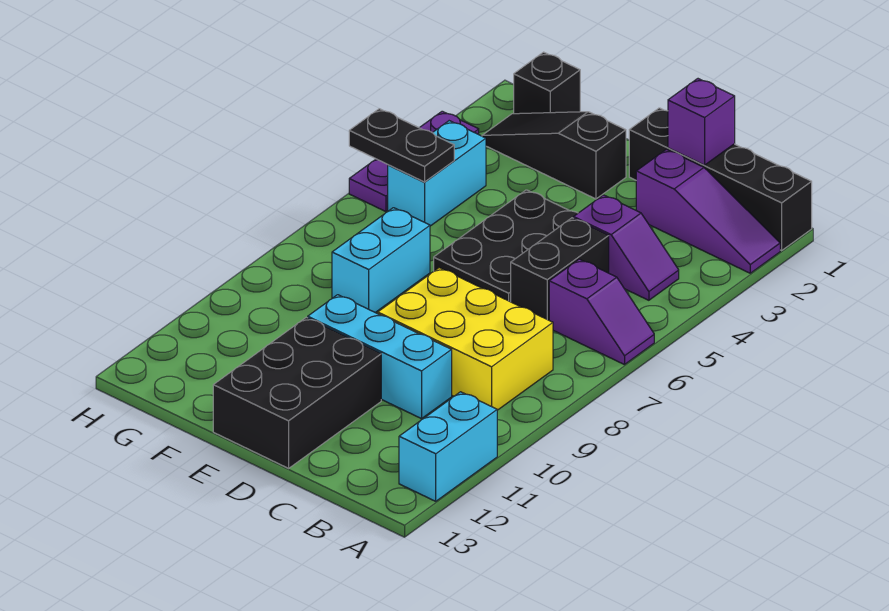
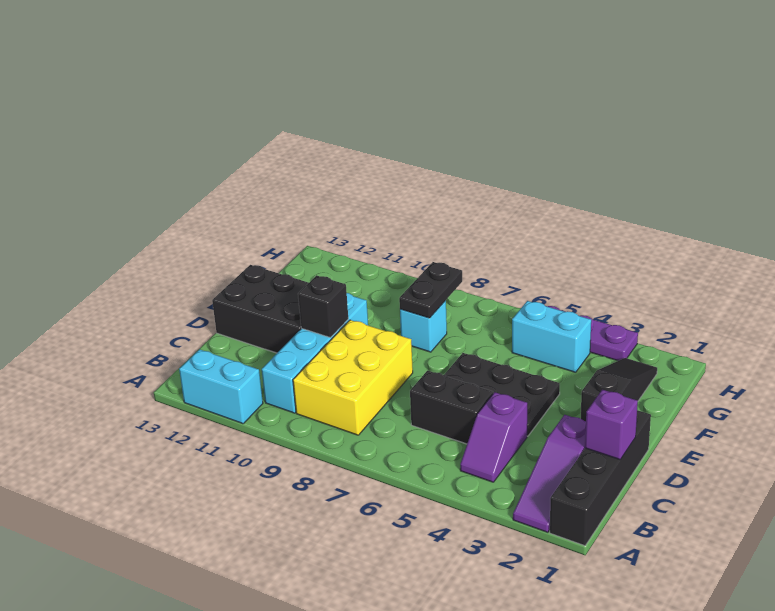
purple slope A6:B6 level 1 top B -> none
cyan brick C10:E10 level 1 -> cyan brick B10:E10 level 1
cyan brick F7:F8 level 1 -> cyan brick F8 level 1
black brick G1 level 1 -> black brick D10 level 2
black plate G5:H5 level 2 -> black plate F8:G8 level 2

